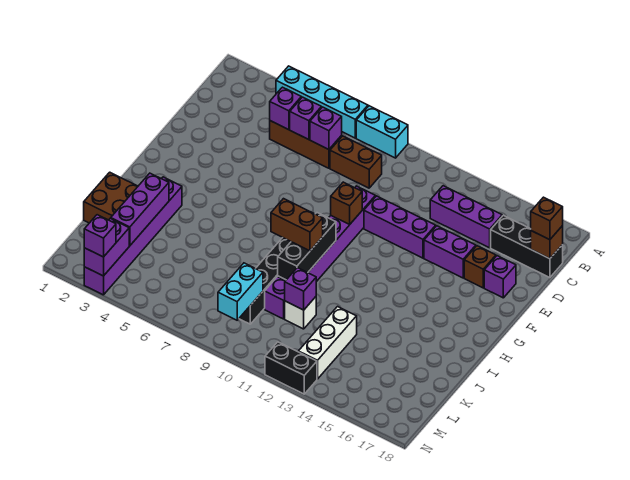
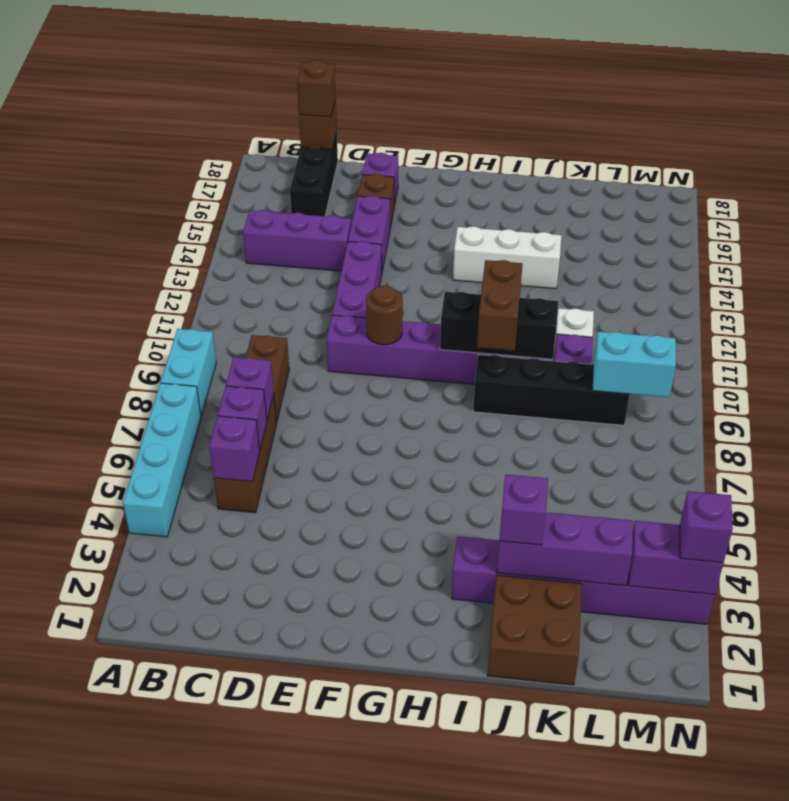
purple brick C13:C15 level 1 -> purple brick B14:D14 level 1
brown brick F10 level 2 -> brown round brick F10 level 2
purple brick K11 level 2 -> purple brick J3 level 3
white brick K13:M13 level 1 -> white brick H14:J14 level 1
black brick N12:N13 level 1 -> none

